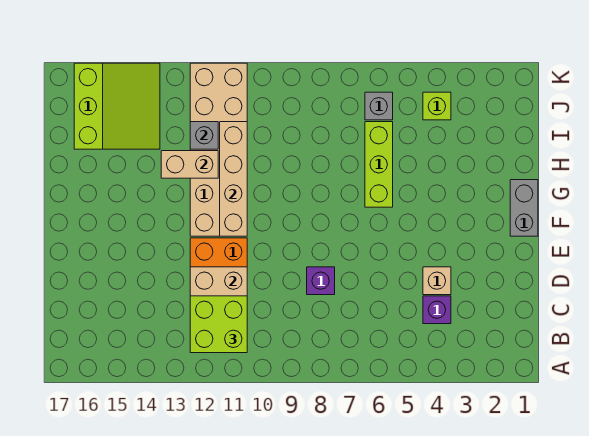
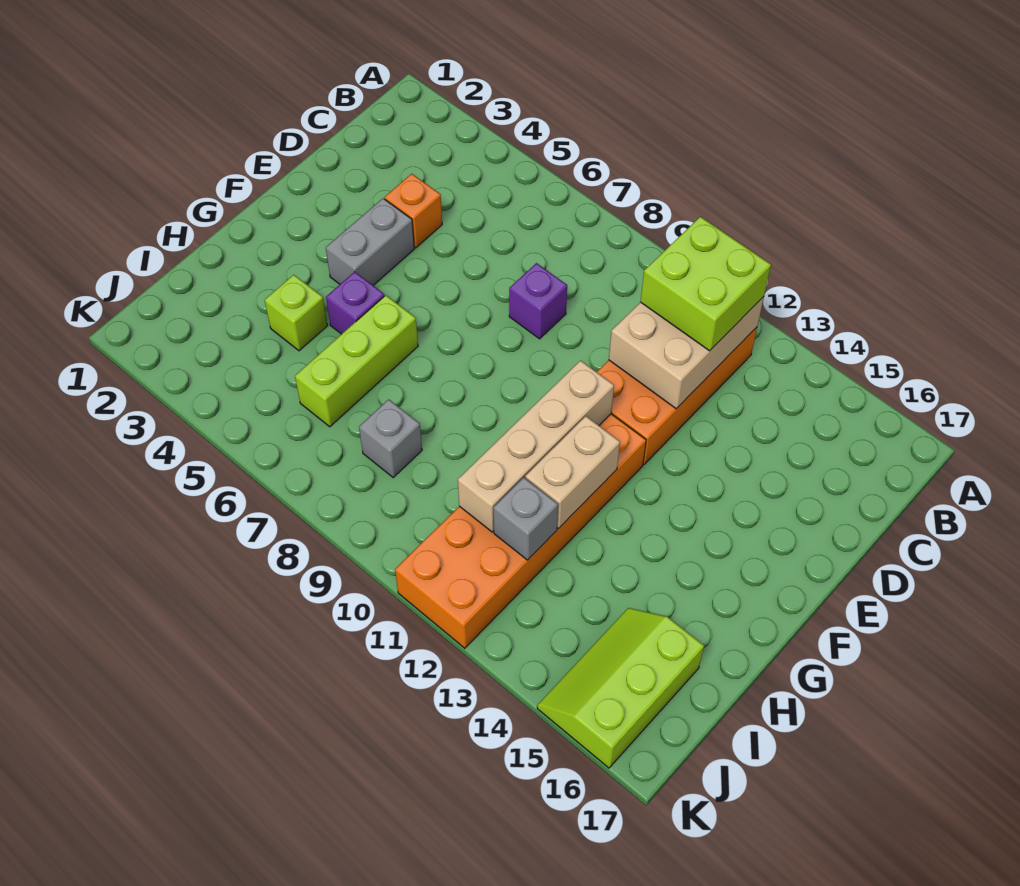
purple brick C4 level 1 -> purple brick G5 level 1
tan brick D4 level 1 -> orange brick D4 level 1
grey brick F1:G1 level 1 -> grey brick E4:F4 level 1
tan brick F11:K12 level 1 -> orange brick F11:K12 level 1
tan brick H12:H13 level 2 -> tan brick G12:H12 level 2
lime slope I14:K16 level 1 top 16 -> lime slope I15:K16 level 1 top 16
lime brick J4 level 1 -> lime brick H4 level 1
grey brick J6 level 1 -> grey brick I8 level 1

